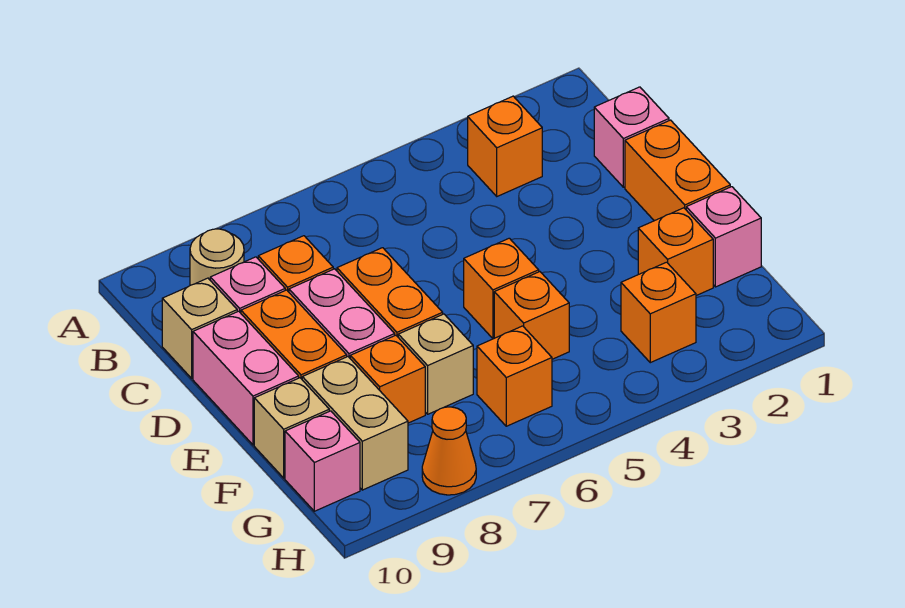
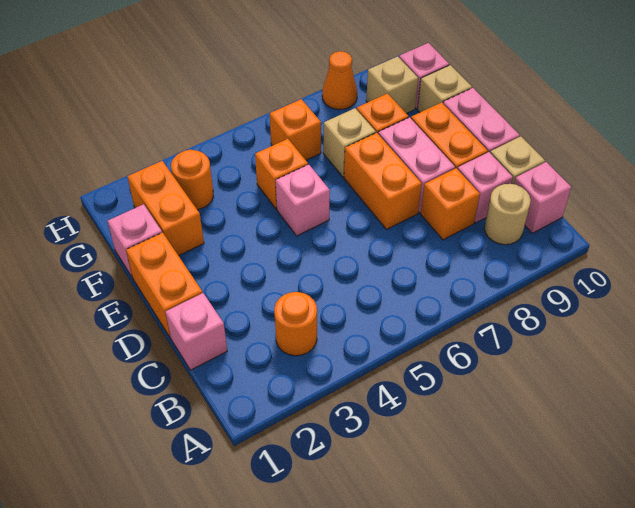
orange brick B3 level 1 -> orange round brick B3 level 1
none -> pink brick B10 level 1
orange brick E5 level 1 -> pink brick E5 level 1
orange brick F2 level 1 -> orange brick F2:G2 level 1
tan brick F9:G9 level 1 -> tan brick G9 level 1
orange brick G3 level 1 -> orange round brick G3 level 1

